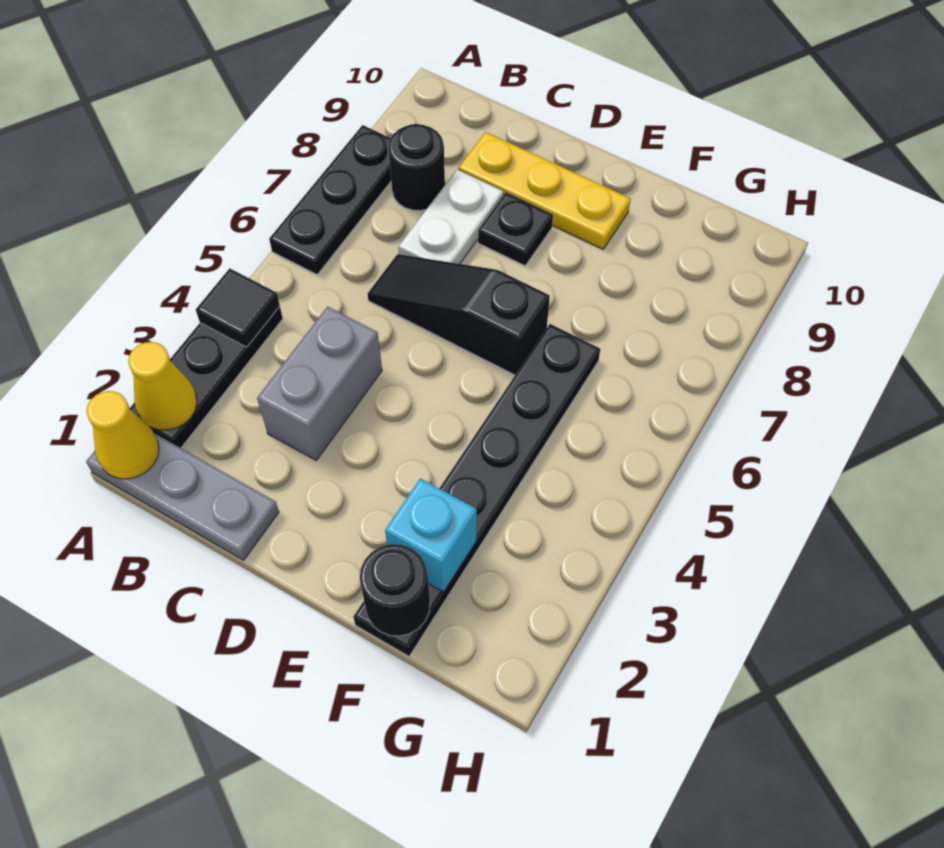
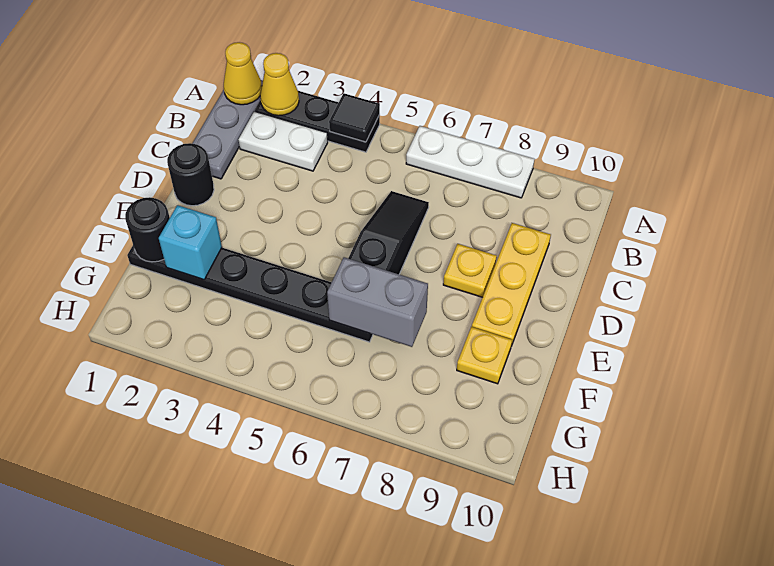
black plate A6:A8 level 1 -> white plate A6:A8 level 1
black round brick B8 level 1 -> black round brick D1 level 1
grey brick C3:C4 level 1 -> grey brick F6:F7 level 2
white plate C7:C8 level 1 -> white plate B2:B3 level 1
black plate D8 level 1 -> yellow plate D8 level 1
none -> yellow plate F9 level 1

